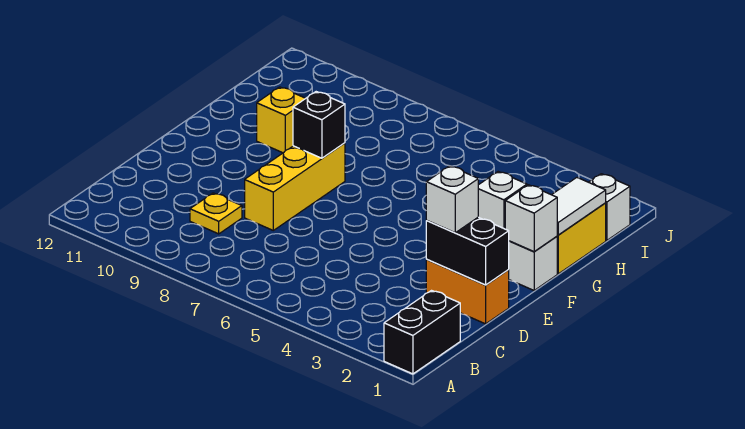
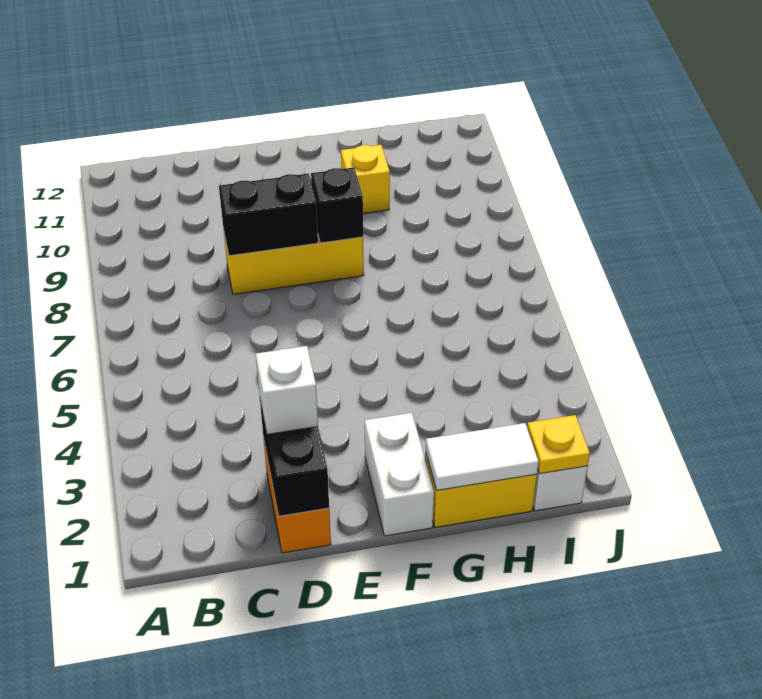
black brick A1:B1 level 1 -> black brick D8:E8 level 2
yellow plate C9 level 1 -> yellow plate I1 level 2
white brick F1 level 2 -> none
white brick F2 level 2 -> none

